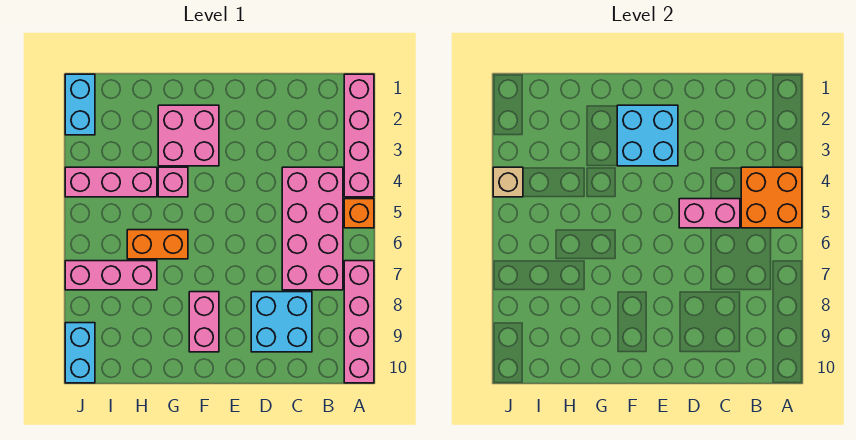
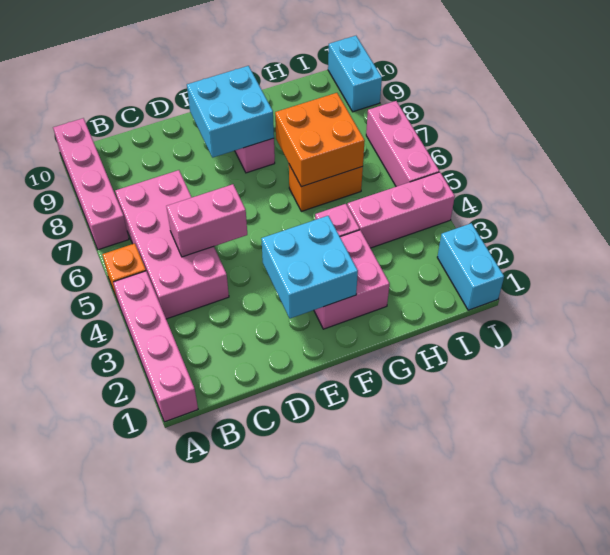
orange brick A4:B5 level 2 -> orange brick G6:H7 level 2
cyan brick C8:D9 level 1 -> cyan brick E8:F9 level 2
pink brick H7:J7 level 1 -> pink brick J5:J7 level 1
tan brick J4 level 2 -> none

